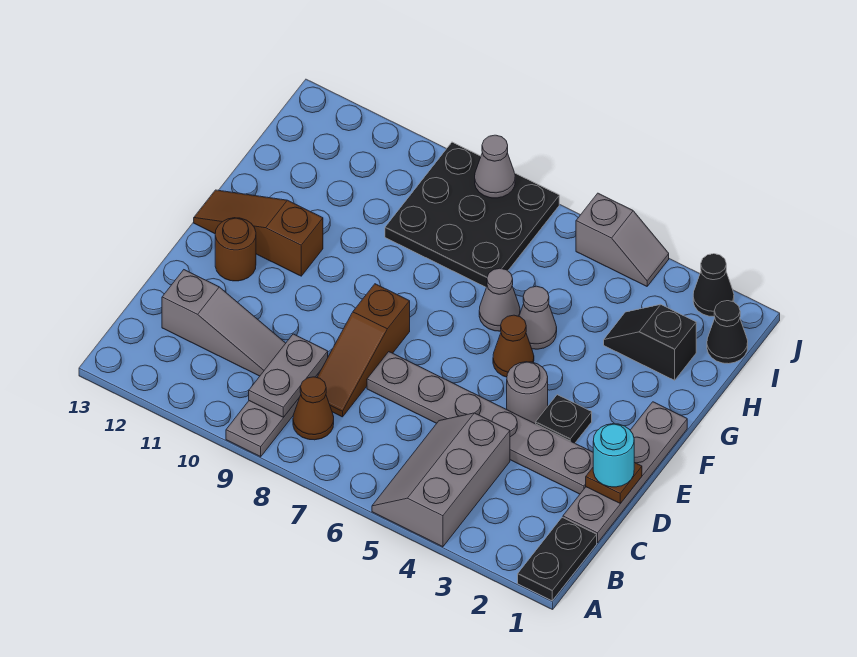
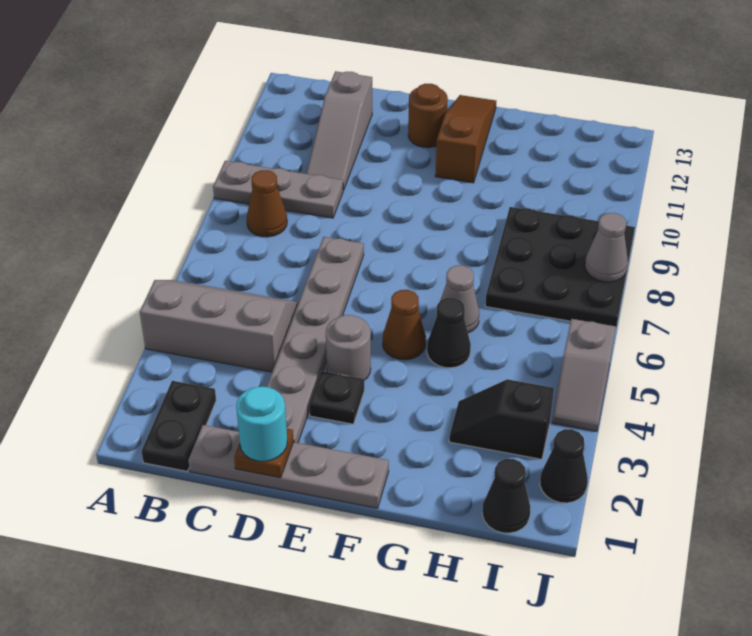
black plate A1:B1 level 1 -> black plate B1:B2 level 1
grey plate B9:C9 level 2 -> none
brown slope C8:E8 level 1 top E -> none
grey cone G5 level 1 -> black cone G5 level 1
black slope H2:H3 level 1 top 2 -> black slope H3:I3 level 1 top I

